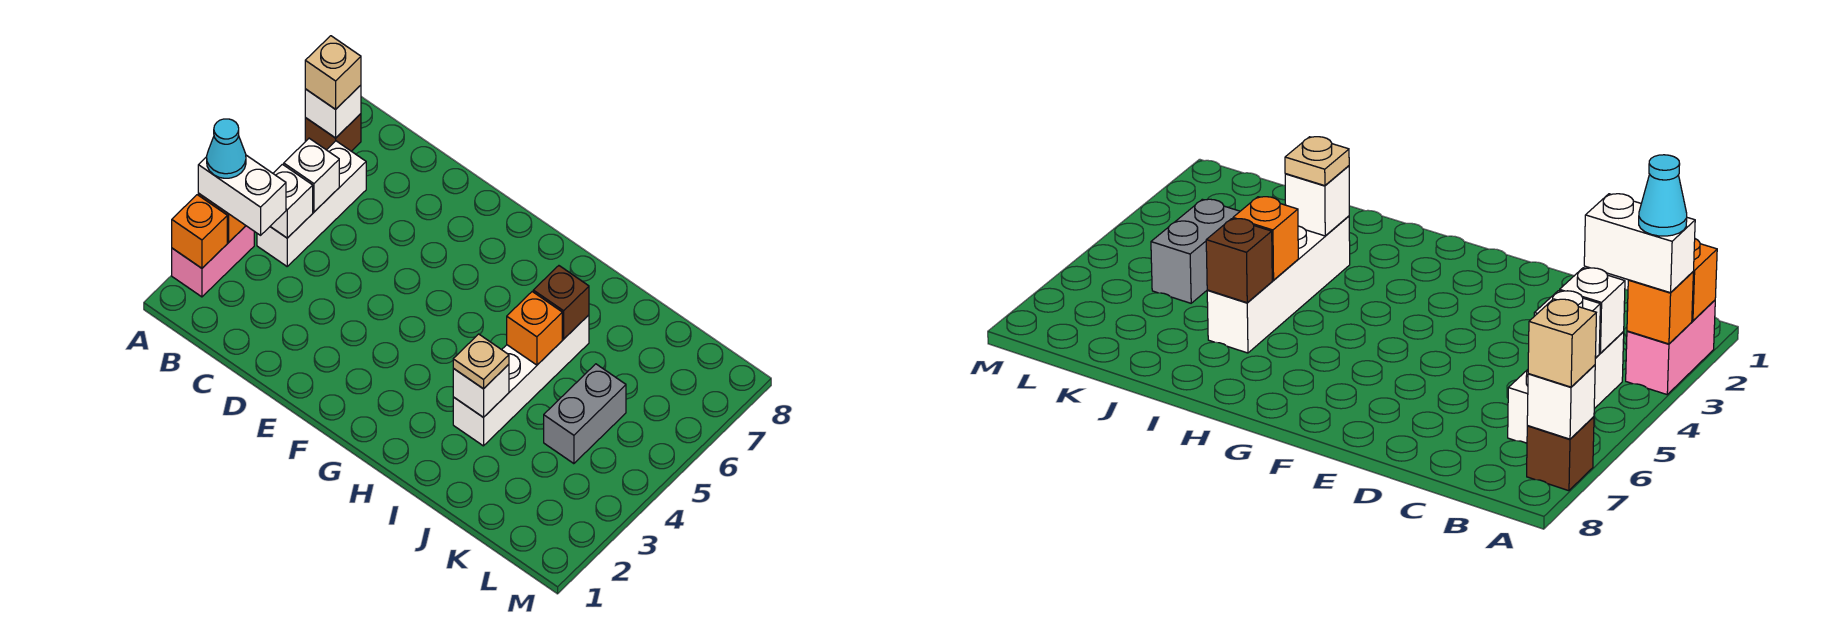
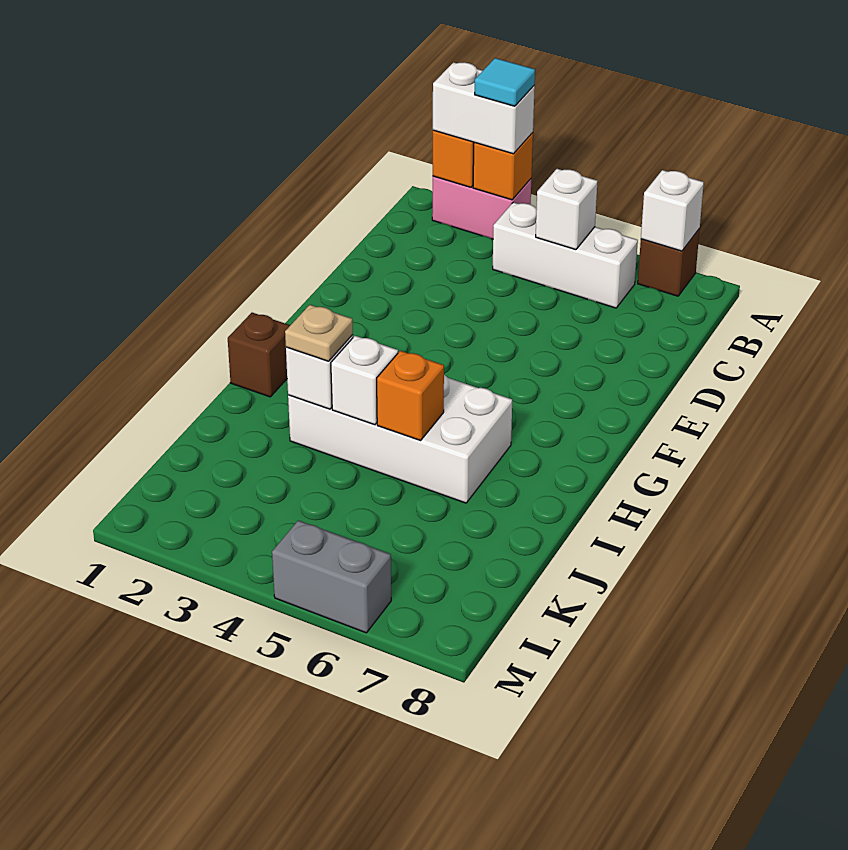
white brick A3:B3 level 3 -> white brick A2:A3 level 3
cyan cone A3 level 4 -> cyan tile A3 level 4
tan brick A7 level 3 -> none
white brick B4 level 2 -> white brick I4 level 2
white brick I3:I6 level 1 -> white brick H3:I6 level 1
brown brick I6 level 2 -> brown brick H1 level 1
grey brick K4:K5 level 1 -> grey brick M5:M6 level 1

